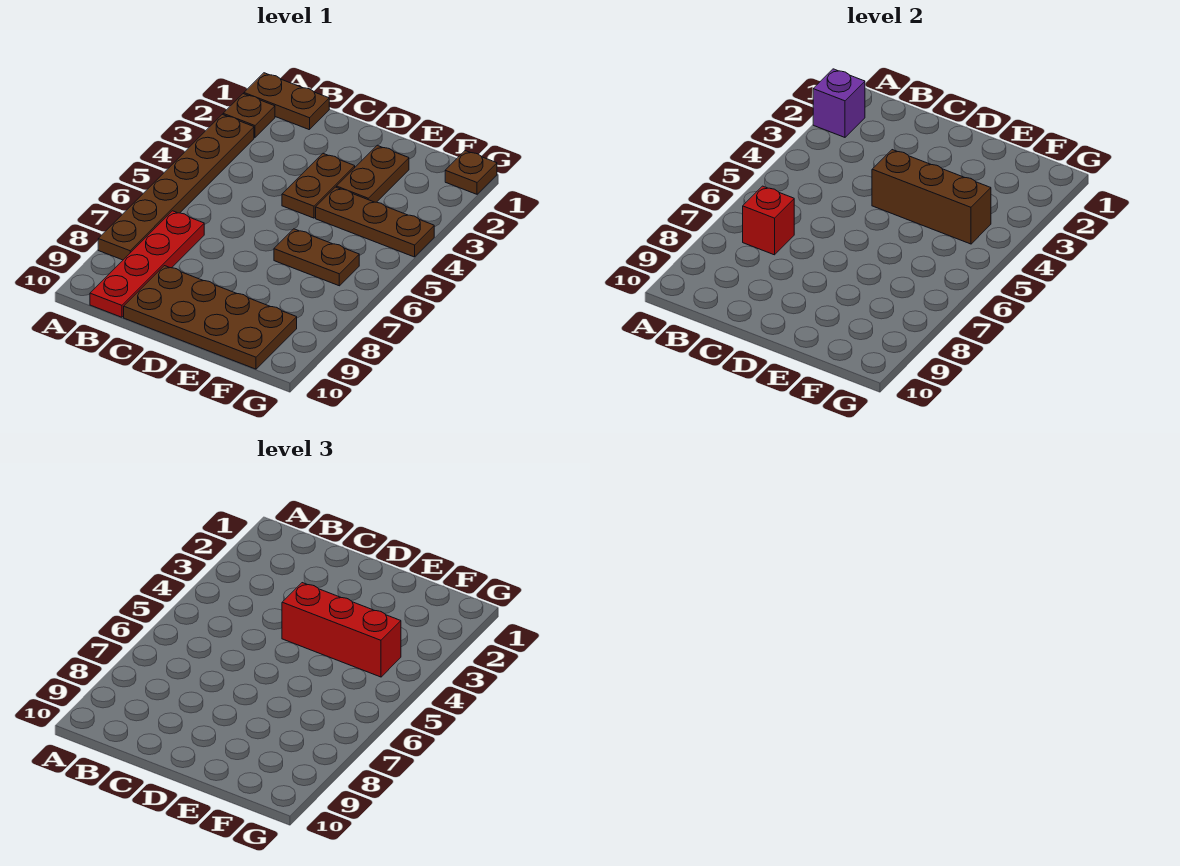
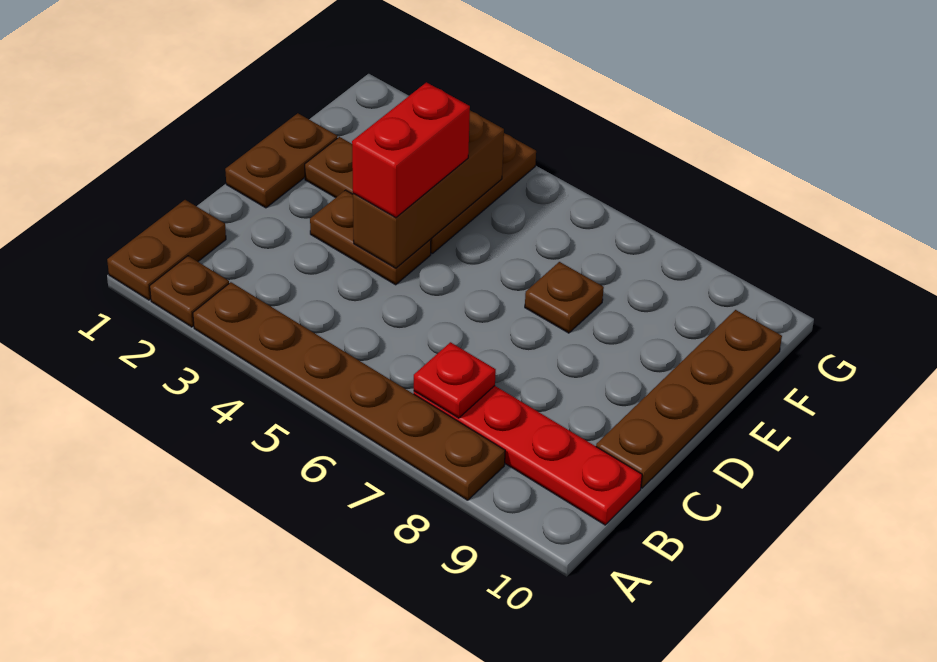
purple brick A2 level 2 -> none
red brick B7 level 2 -> red plate B7 level 2
brown plate C9:F10 level 1 -> brown plate C10:F10 level 1
red brick D4:F4 level 3 -> red brick D4:E4 level 3
brown plate E6:F6 level 1 -> brown plate D1:E1 level 1
brown plate G1 level 1 -> brown plate E7 level 1

